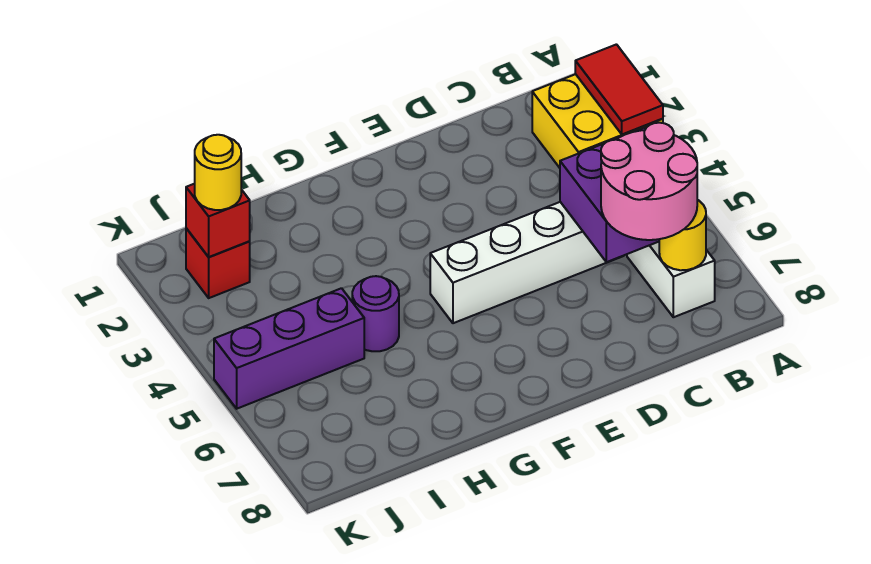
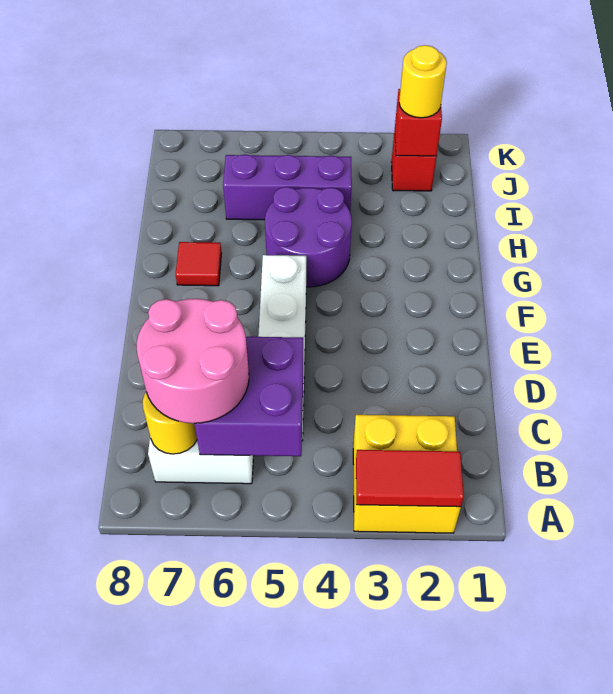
none -> red tile G7 level 1
purple round brick H5 level 1 -> purple round brick G4:H5 level 1
purple brick I5:K5 level 1 -> purple brick I4:I6 level 1

